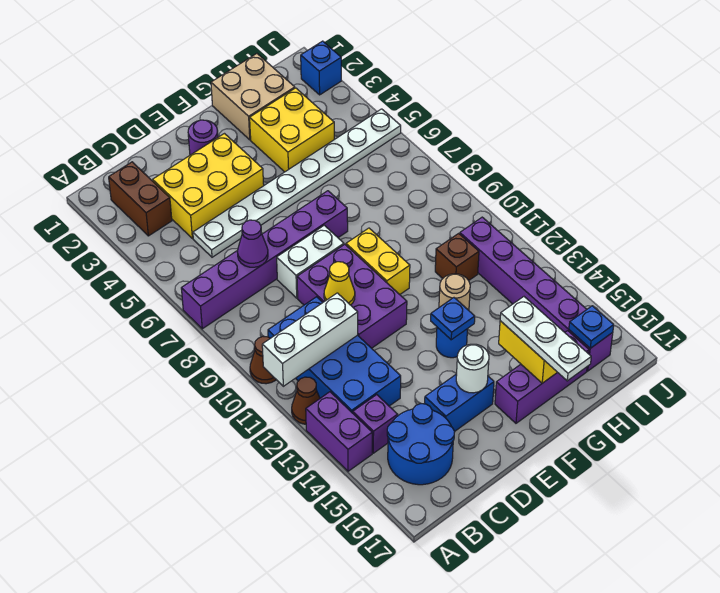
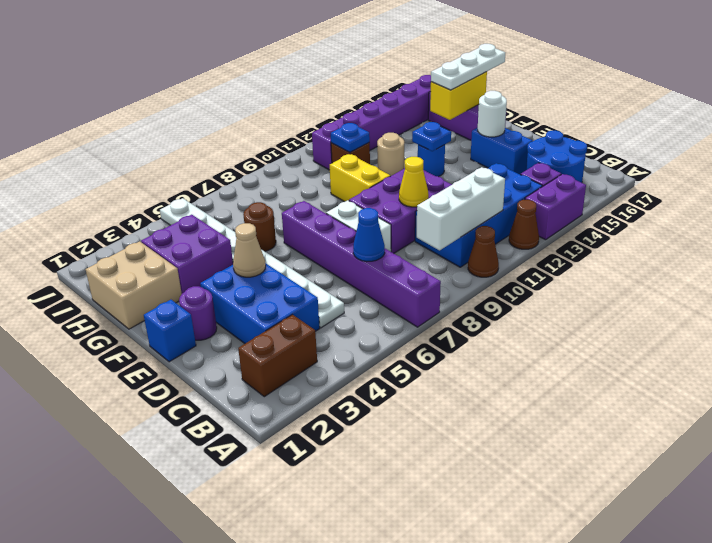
white brick A11:C11 level 2 -> white brick B9:B11 level 2
yellow brick C3:E4 level 1 -> blue brick C3:E4 level 1
purple cone C7 level 2 -> blue cone C7 level 2
none -> tan cone E4 level 2
yellow brick F9:F10 level 1 -> yellow brick F10:G10 level 1
yellow brick G3:H4 level 1 -> purple brick G3:H4 level 1
none -> brown round brick G6 level 1
blue plate I16 level 2 -> blue plate H11 level 2
blue brick J2 level 1 -> blue brick E1 level 1

